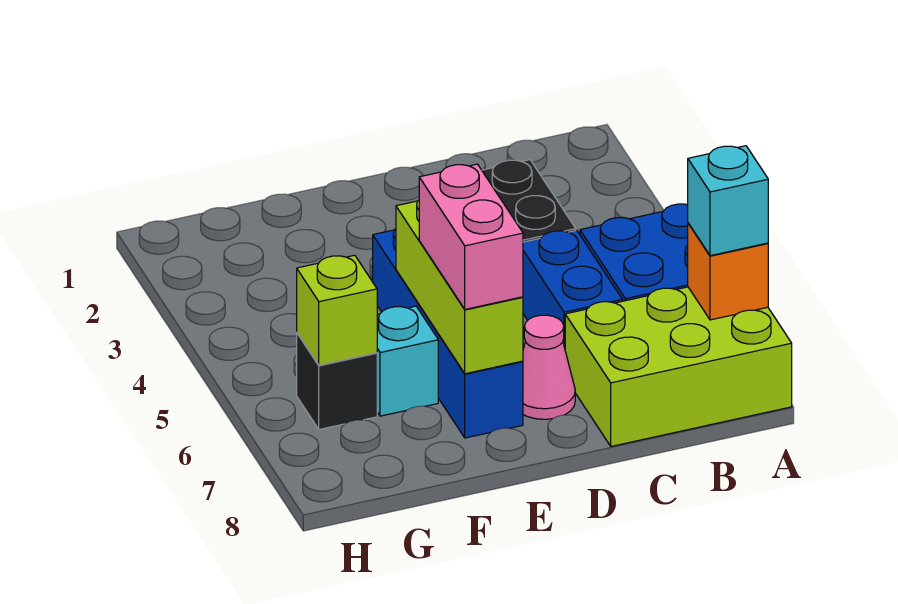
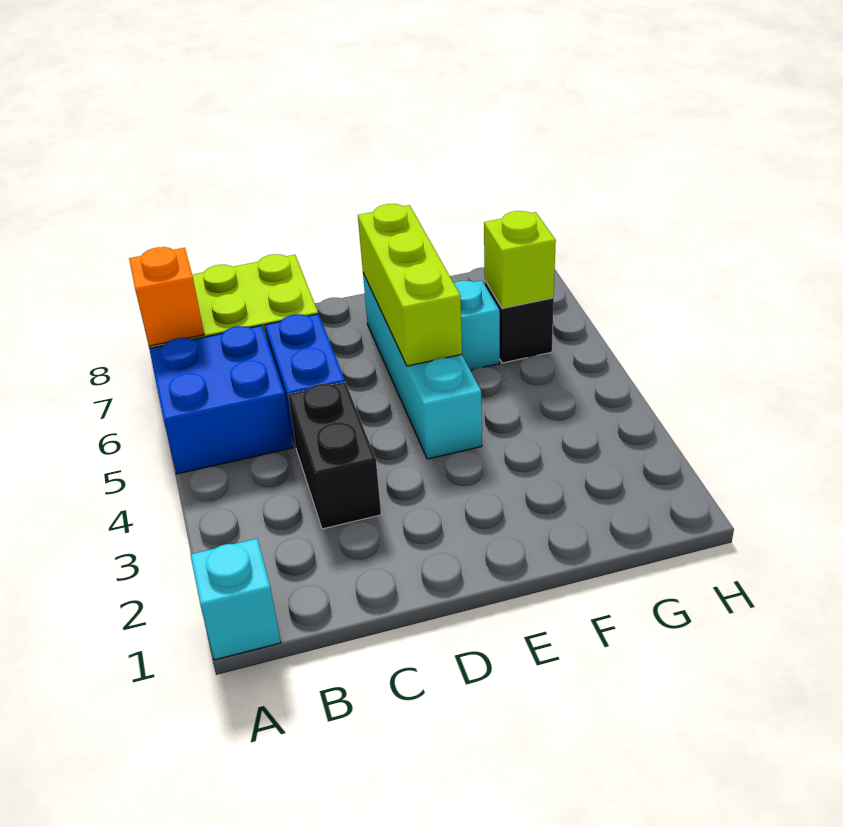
cyan brick A7 level 3 -> cyan brick A1 level 1
pink cone D7 level 1 -> none
blue brick E4:E7 level 1 -> cyan brick E4:E7 level 1
pink brick E6:E7 level 3 -> none

